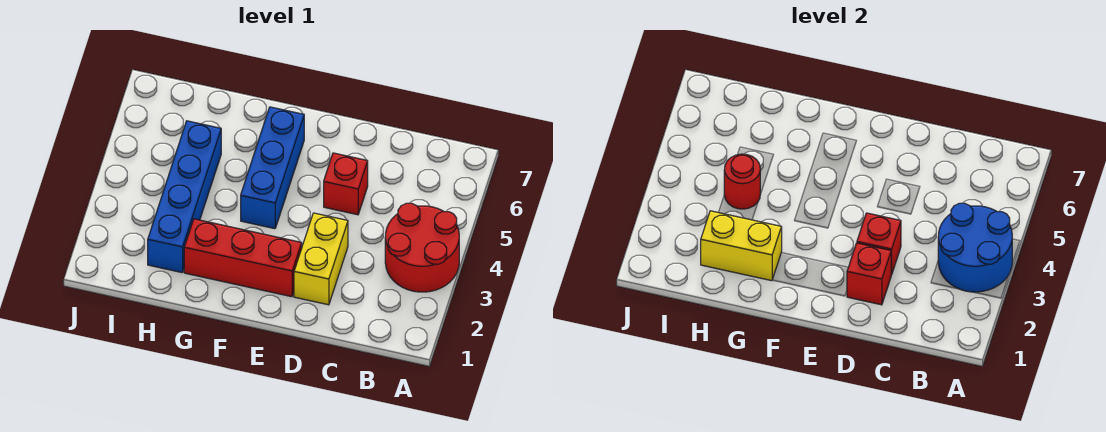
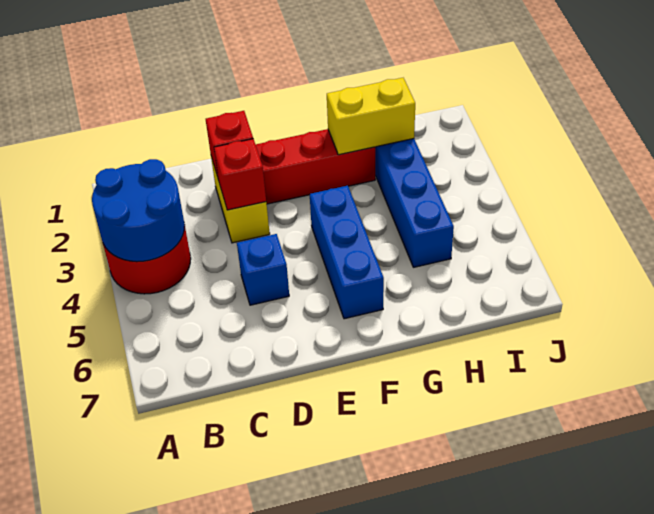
red brick D5 level 1 -> blue brick D5 level 1
red round brick H4 level 2 -> none

